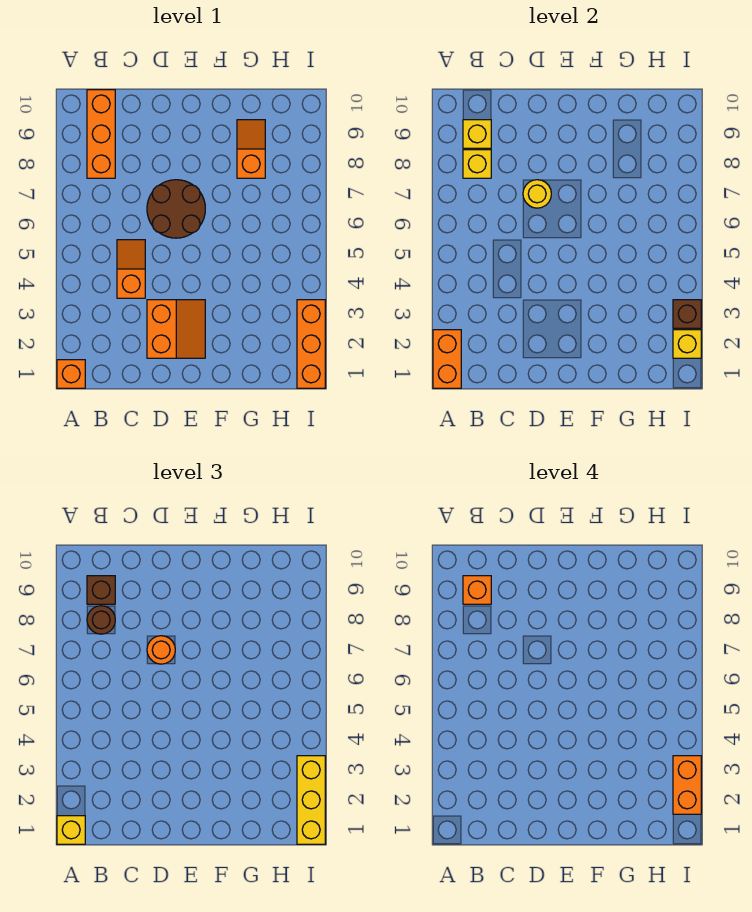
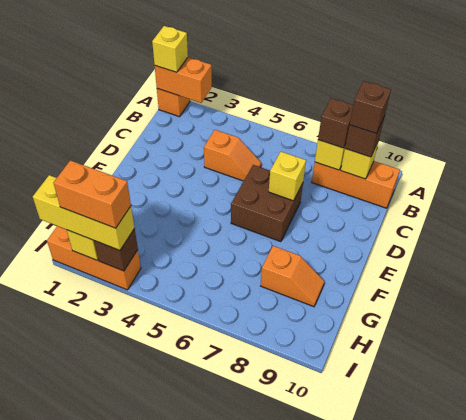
brown round brick B8 level 3 -> brown brick B8 level 3
orange brick B9 level 4 -> brown brick B9 level 4
orange slope D2:E3 level 1 top D -> none
brown round brick D6:E7 level 1 -> brown brick D6:E7 level 1
yellow round brick D7 level 2 -> yellow brick D7 level 2
orange round brick D7 level 3 -> none

